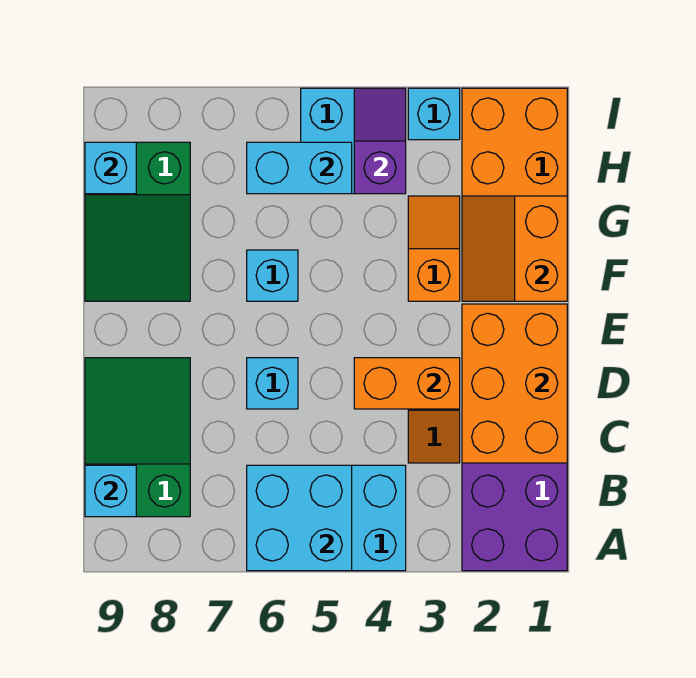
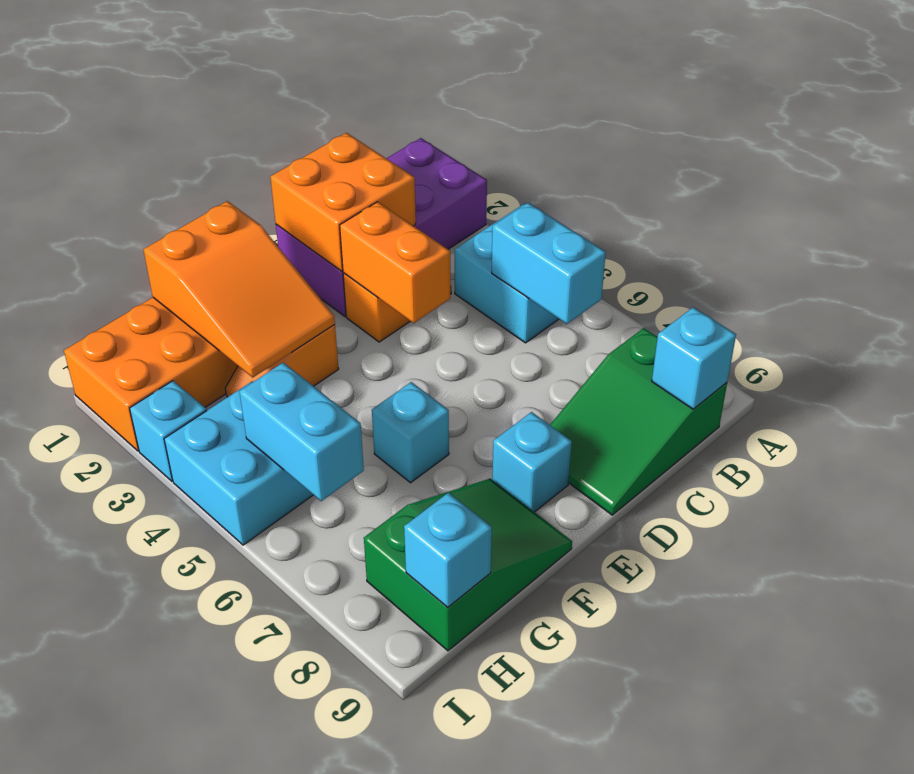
cyan brick A5:B6 level 2 -> cyan brick B5:B6 level 2
orange brick C1:E2 level 2 -> orange brick C1:D2 level 2
cyan brick D6 level 1 -> cyan brick E8 level 1
orange slope F1:G2 level 2 top 1 -> orange slope F1:G3 level 2 top 1
purple slope H4:I4 level 2 top H -> none

